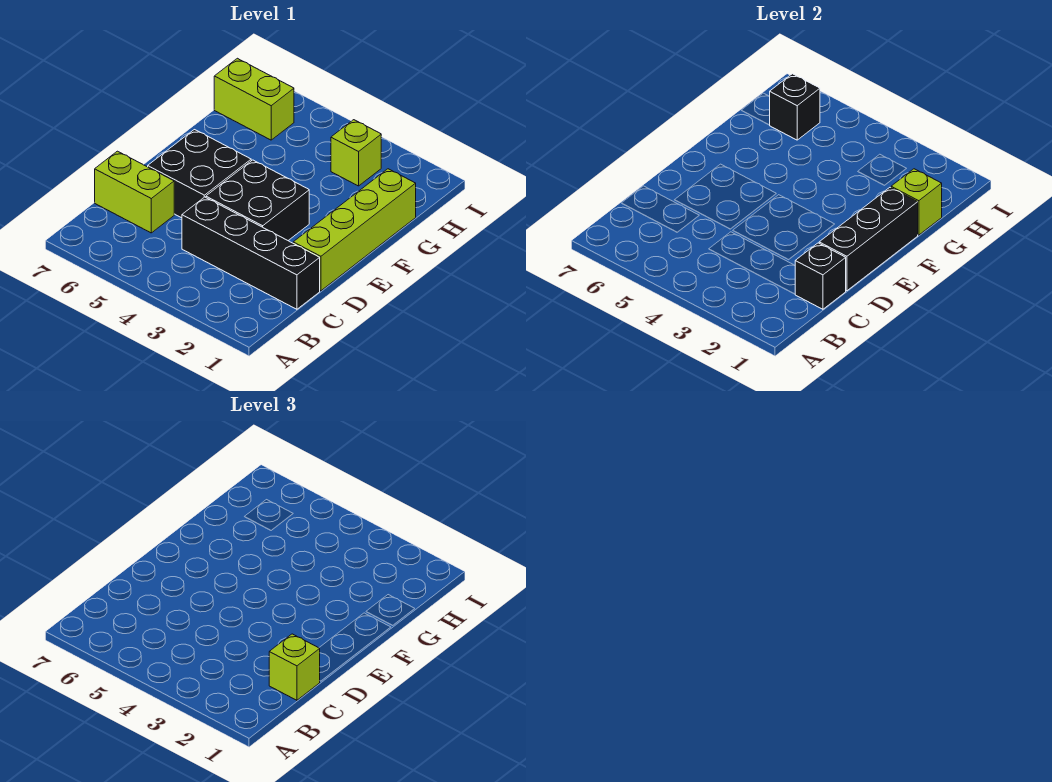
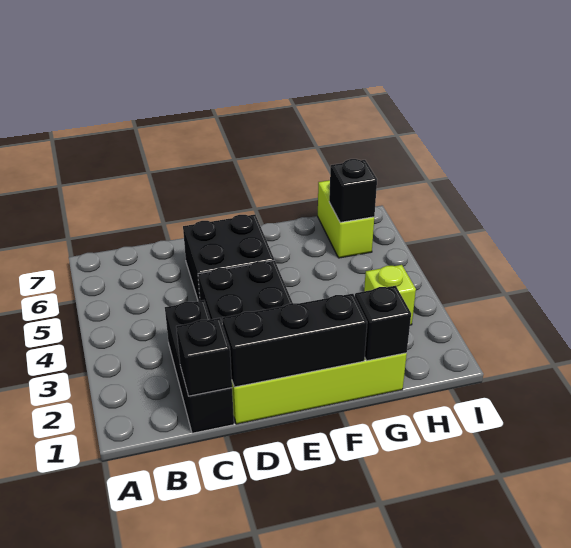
black brick C1:C4 level 1 -> black brick C1:C3 level 1
lime brick C1 level 3 -> none
lime brick C6:C7 level 1 -> none
lime brick G1 level 2 -> black brick G1 level 2

